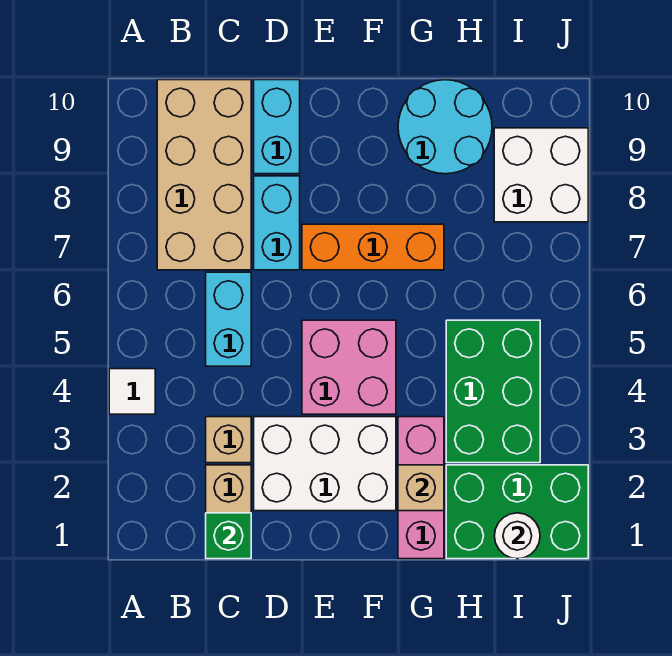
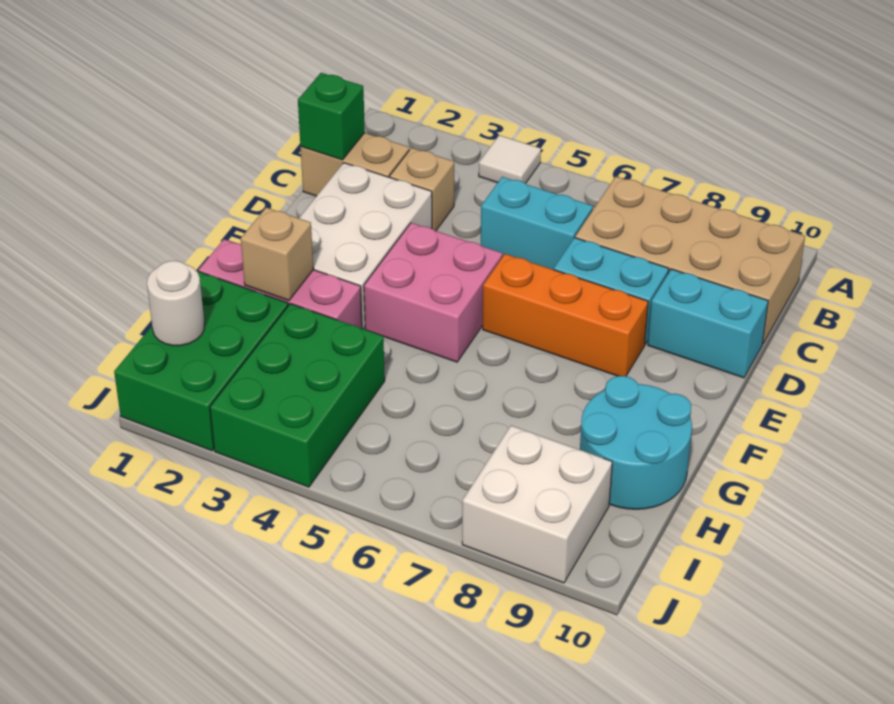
orange brick E7:G7 level 1 -> orange brick E6:E8 level 1
green brick H3:I5 level 1 -> green brick H3:J4 level 1

